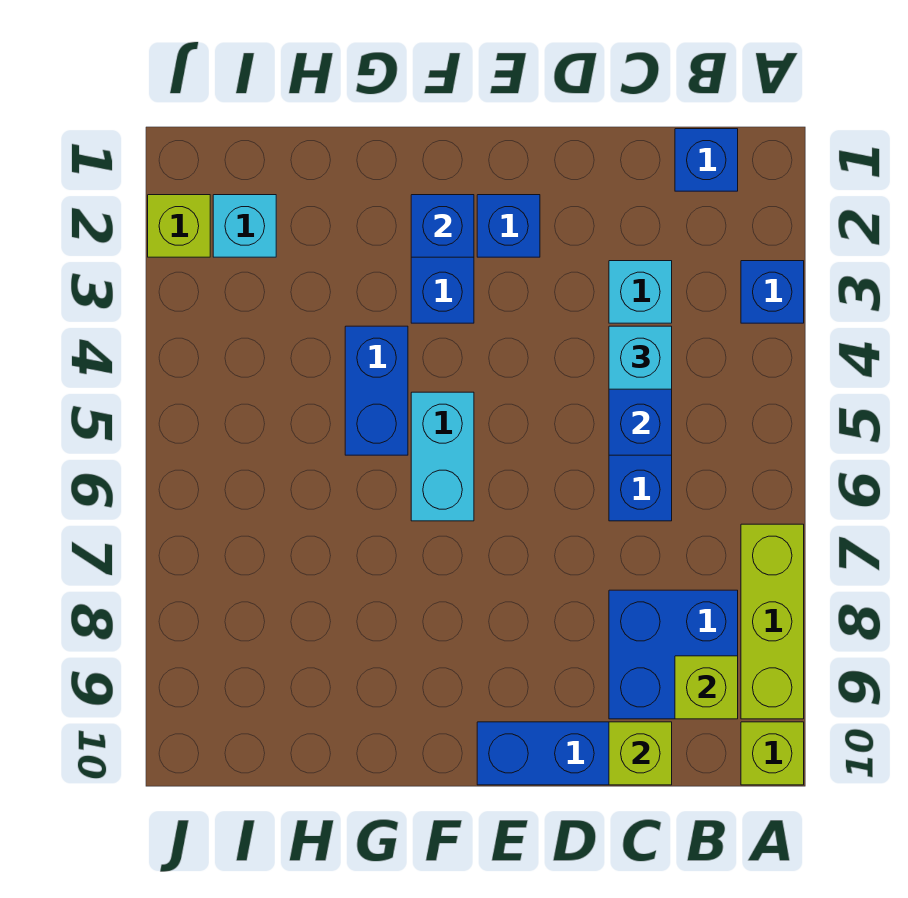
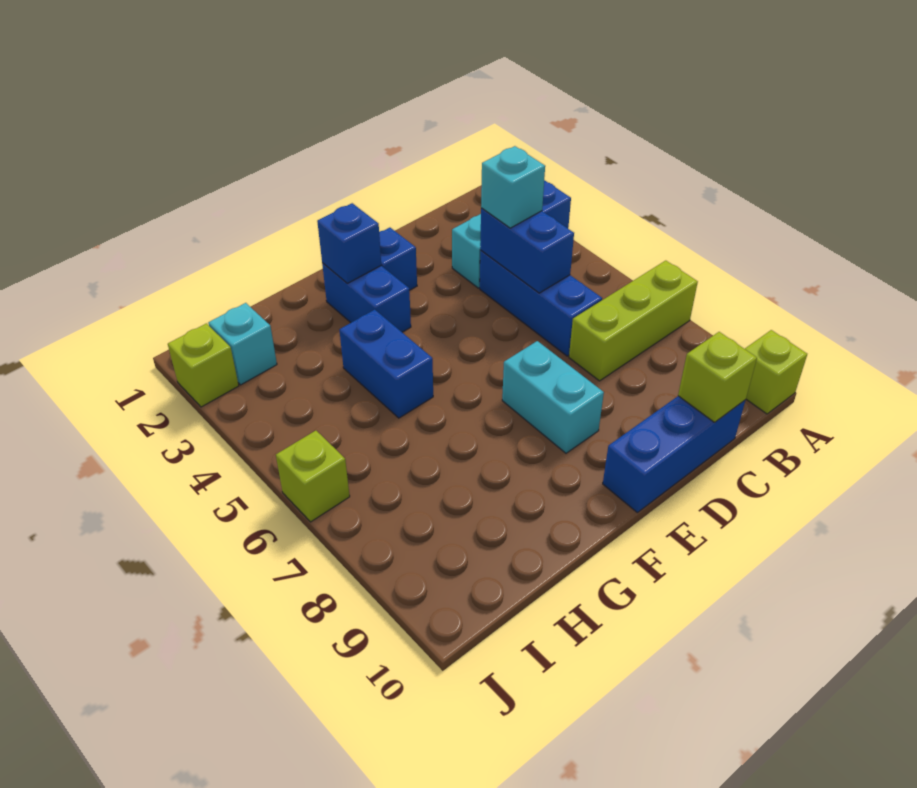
lime brick A7:A9 level 1 -> lime brick A7:C7 level 1
blue brick B1 level 1 -> none
blue brick B8:C9 level 1 -> none
lime brick B9 level 2 -> lime brick J6 level 1
cyan brick F5:F6 level 1 -> cyan brick E7:E8 level 1

